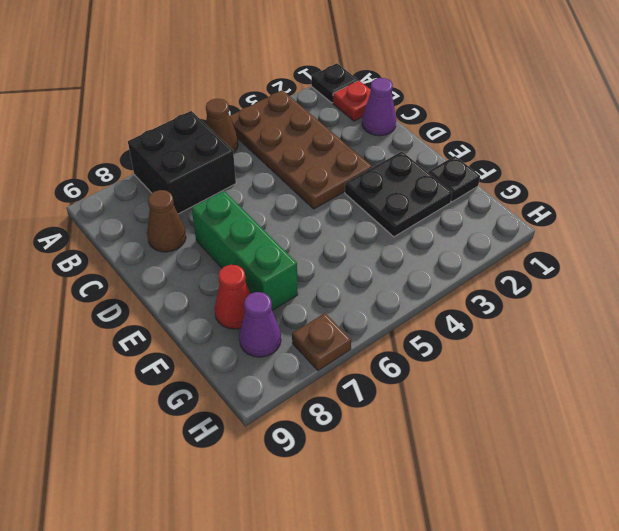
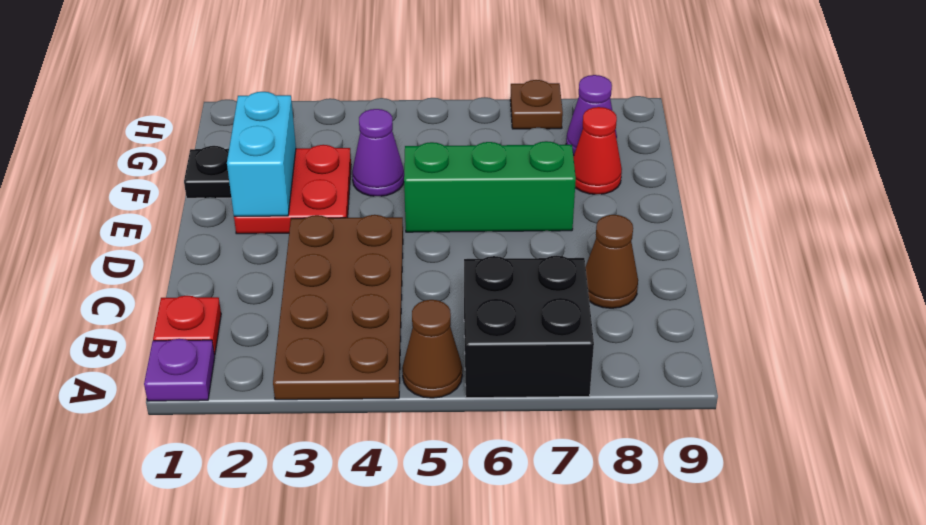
black plate A1 level 1 -> purple plate A1 level 1
purple cone C1 level 1 -> purple cone F4 level 1
green brick D7:F7 level 1 -> green brick E5:E7 level 1
black plate E2:F3 level 1 -> red plate E2:F3 level 1
none -> cyan brick E2:F2 level 2

